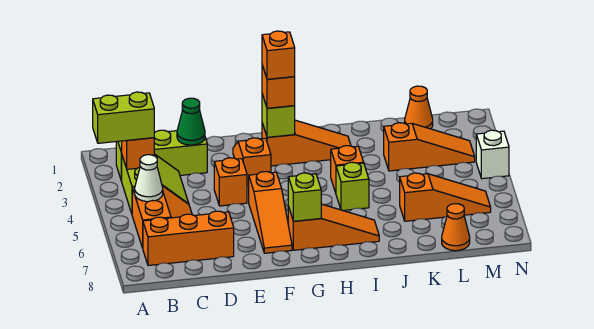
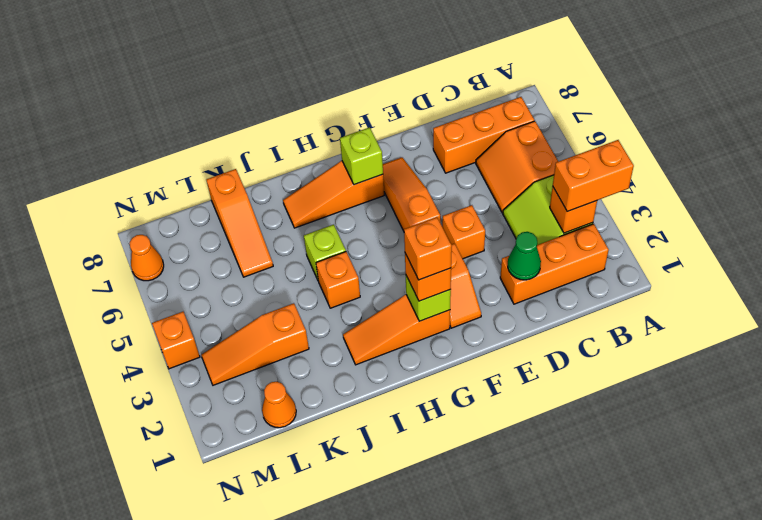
lime brick A3:B3 level 3 -> orange brick A3:B3 level 3
lime brick B2:D2 level 1 -> orange brick B2:D2 level 1
white cone B5 level 2 -> none
orange slope K6:M6 level 1 top K -> orange slope K6:K8 level 1 top 8
orange cone L8 level 1 -> orange cone N7 level 1
white brick N4 level 1 -> orange brick N4 level 1

